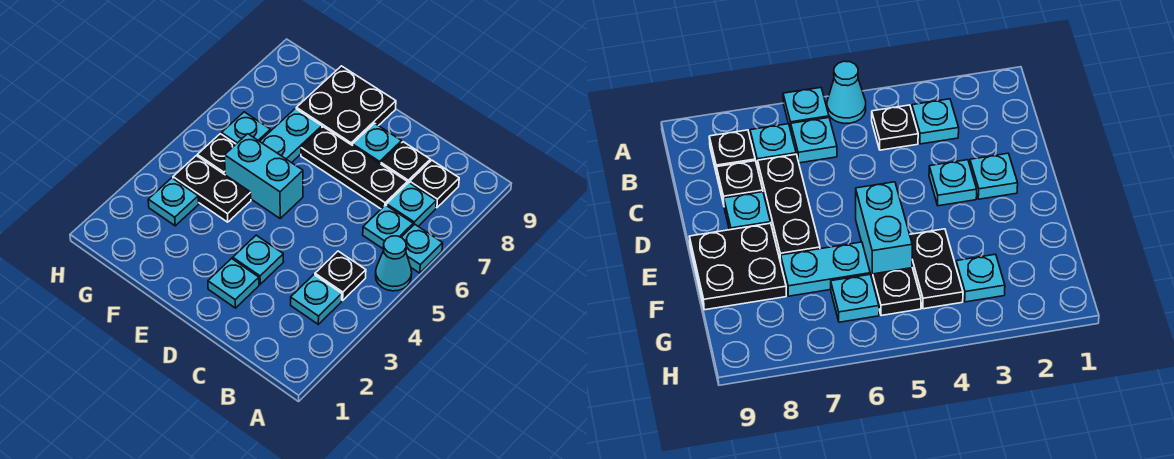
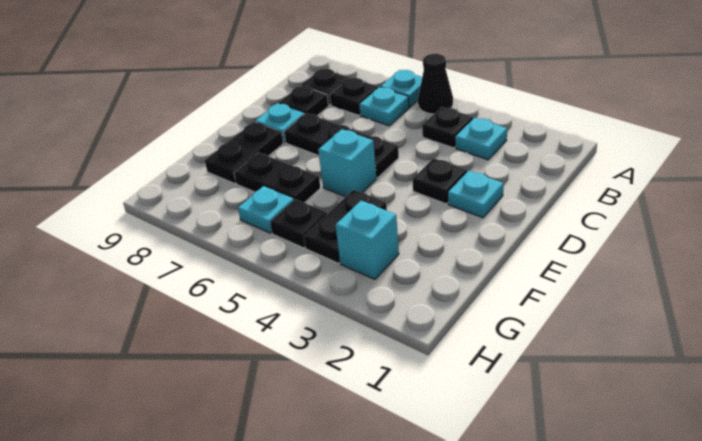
cyan cone A5 level 1 -> black cone A5 level 1
cyan plate B7 level 1 -> black plate B7 level 1
black plate C7:E7 level 1 -> black plate D5:D7 level 1
cyan plate D3 level 1 -> black plate D3 level 1
cyan brick E5:F5 level 1 -> cyan brick E5 level 1
black plate E8:F9 level 1 -> black plate E8:F8 level 1
cyan plate F6:F7 level 1 -> black plate F6:F7 level 1
cyan plate G3 level 1 -> cyan brick G3 level 1

